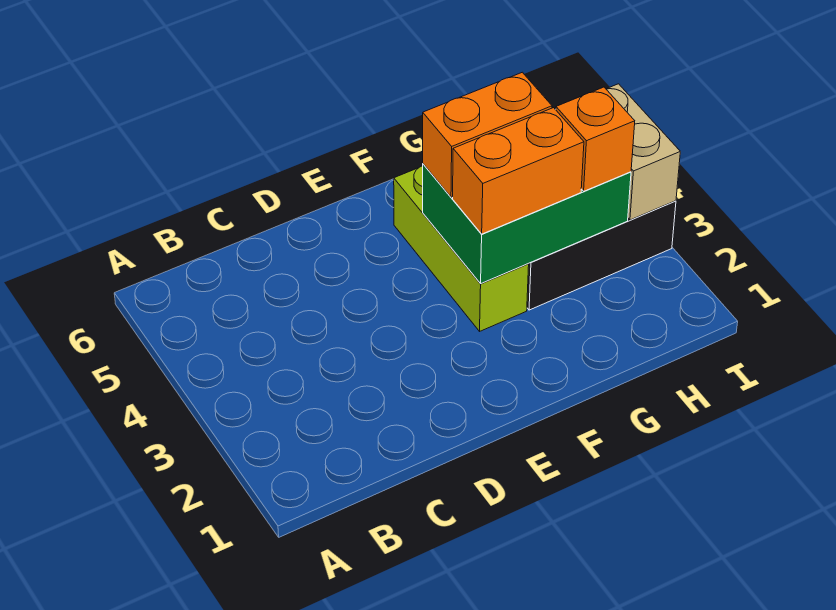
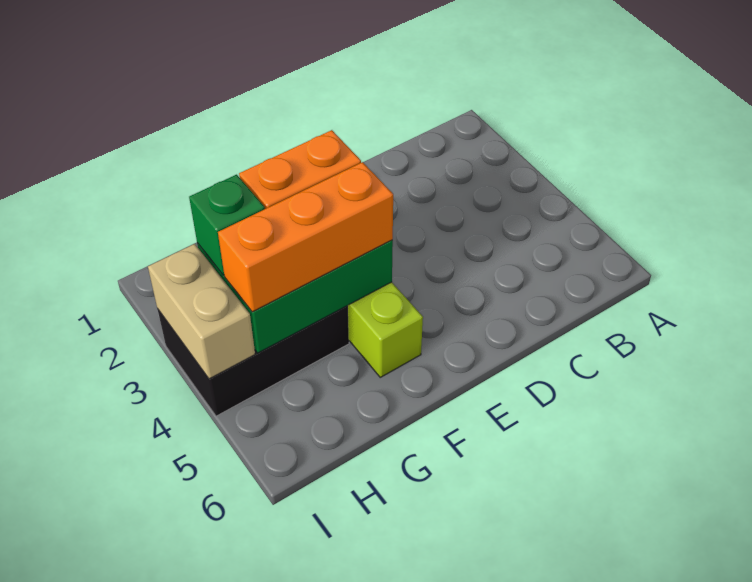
orange brick F4:G4 level 3 -> orange brick F4:H4 level 3
orange brick H3 level 3 -> green brick H3 level 3

